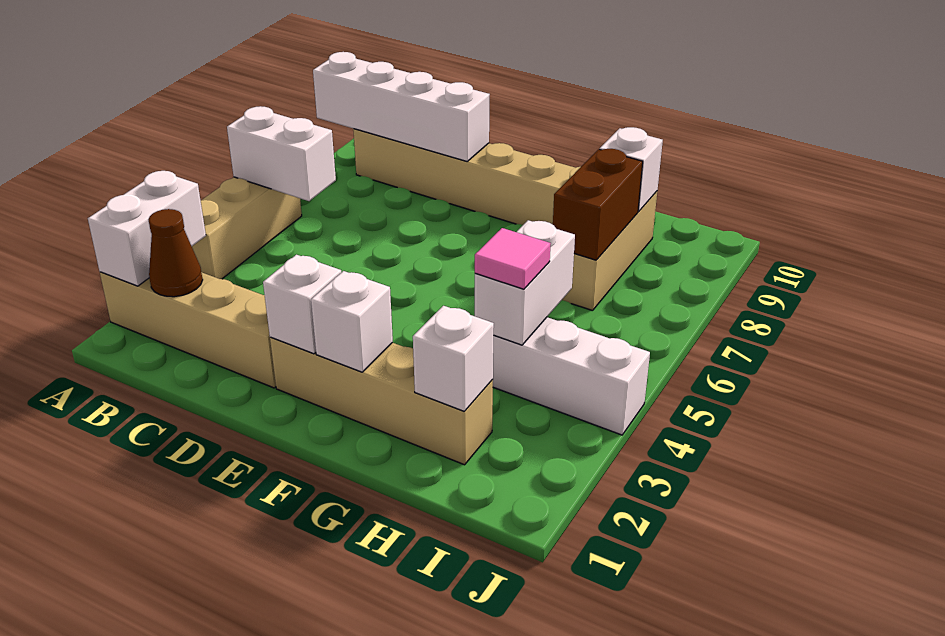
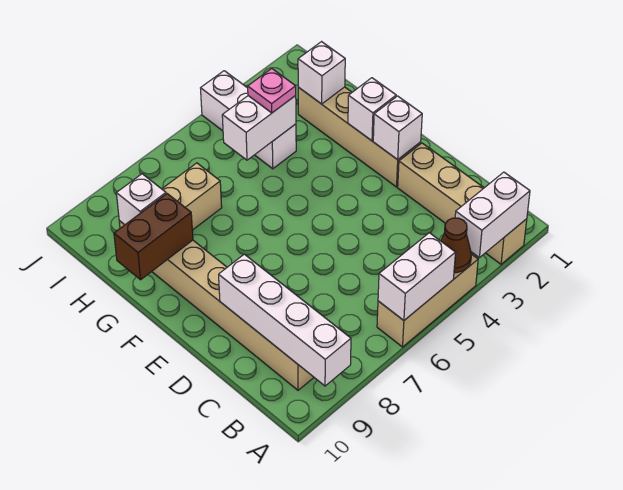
white brick A6:B6 level 2 -> white brick A5:A6 level 2
brown cone B2 level 2 -> brown cone A4 level 2
pink tile H4 level 3 -> pink plate H4 level 3
brown brick H7:H8 level 2 -> brown brick G9:G10 level 2

